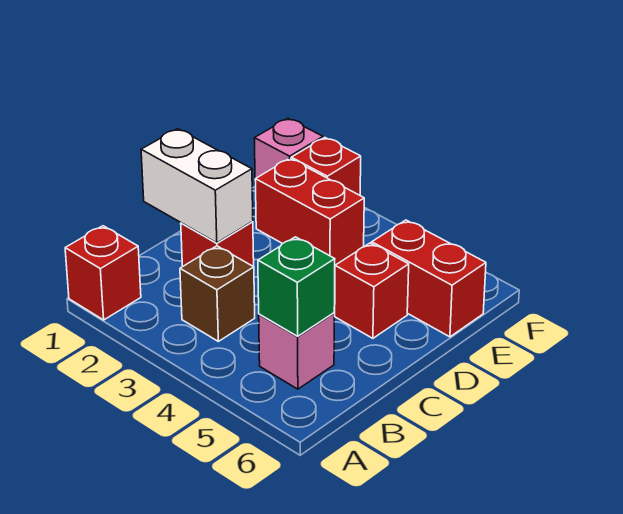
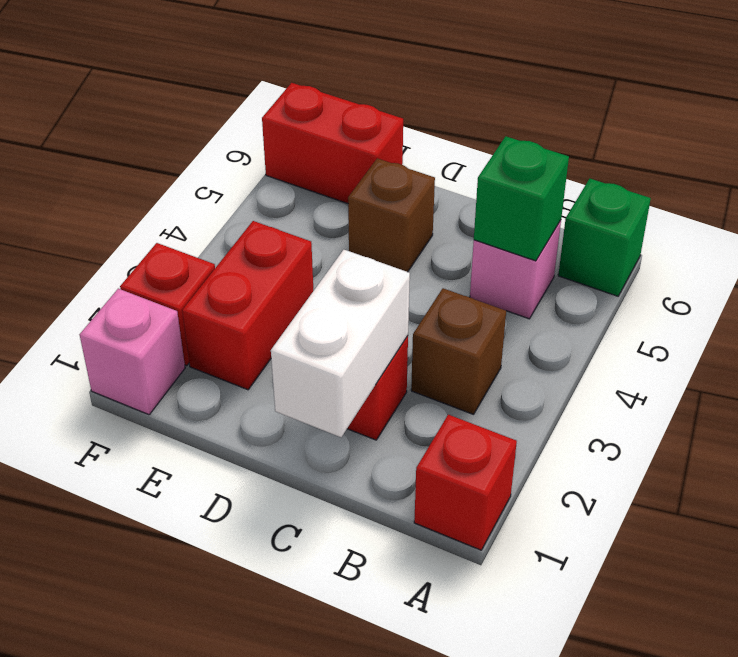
none -> green brick A6 level 1
red brick D5 level 1 -> brown brick D5 level 1
red brick E5:E6 level 1 -> red brick E6:F6 level 1

